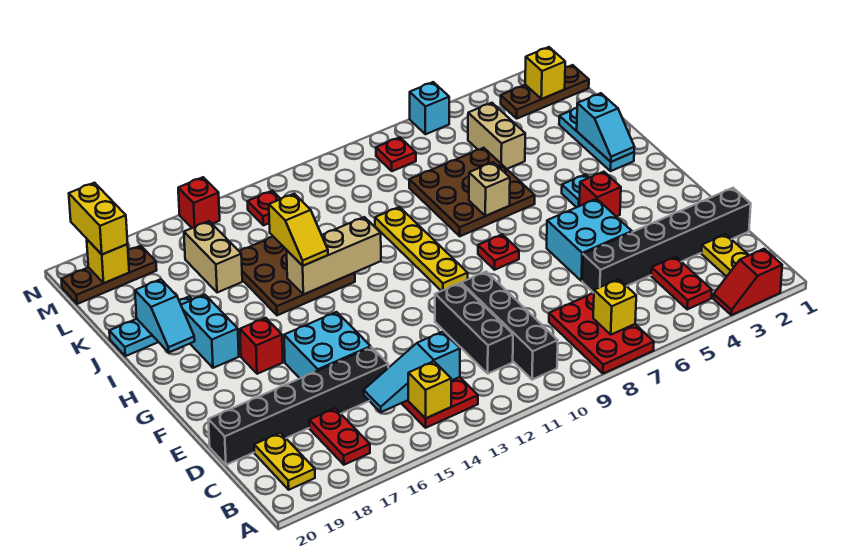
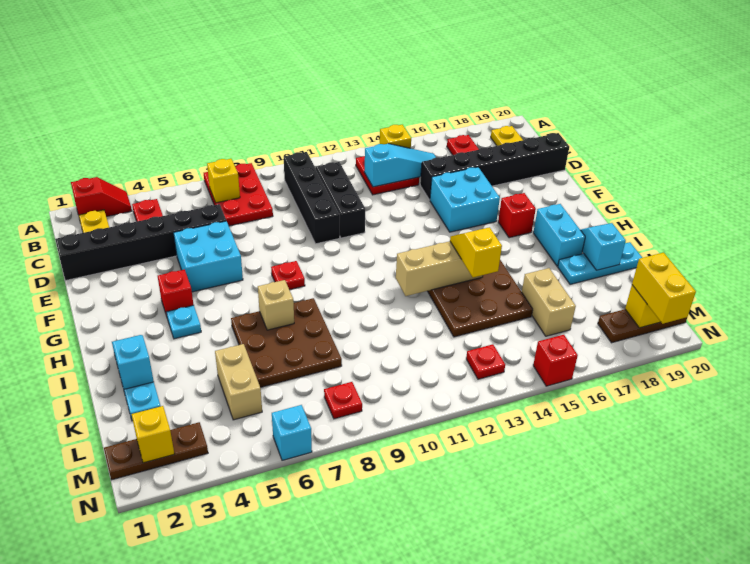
yellow plate G10:J10 level 1 -> none

